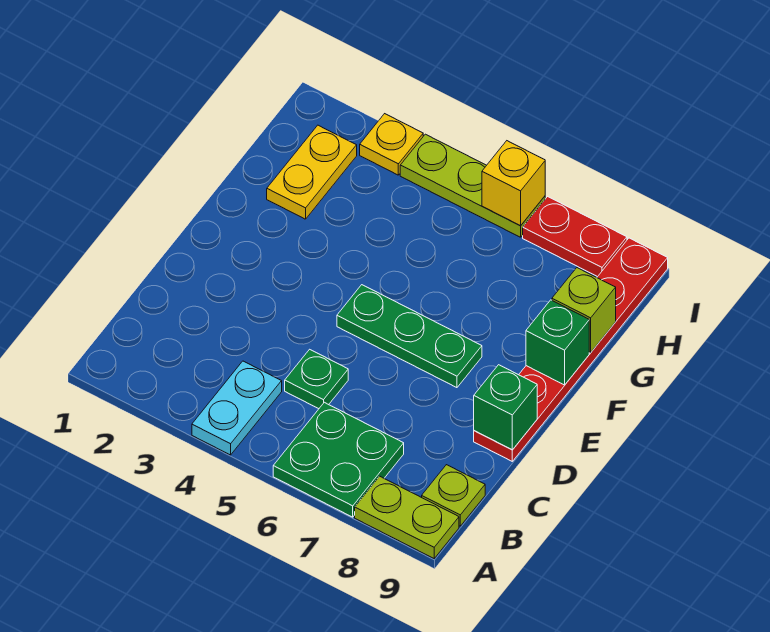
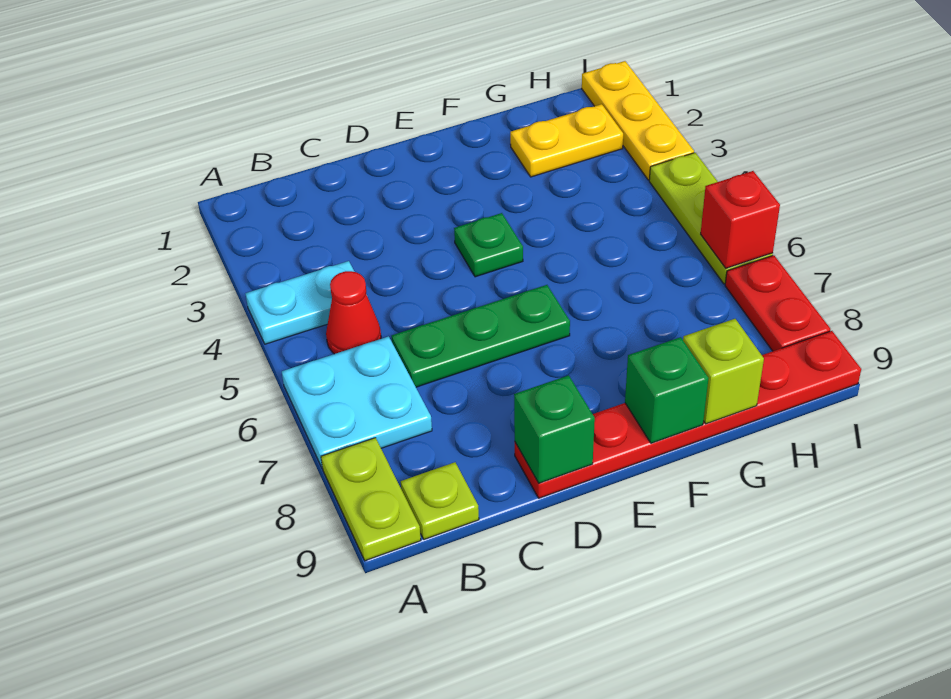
green plate A6:B7 level 1 -> cyan plate A6:B7 level 1
none -> red cone B5 level 1
green plate C5 level 1 -> green plate E4 level 1
green plate E5:E7 level 1 -> green plate C6:E6 level 1
yellow plate I3 level 1 -> yellow plate I1:I3 level 1
yellow brick I6 level 2 -> red brick I6 level 2

